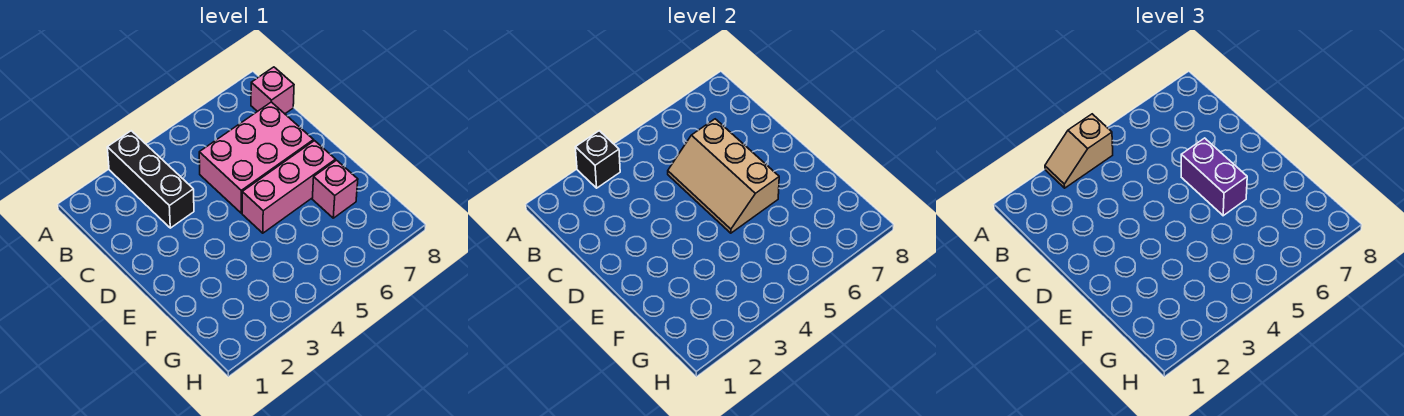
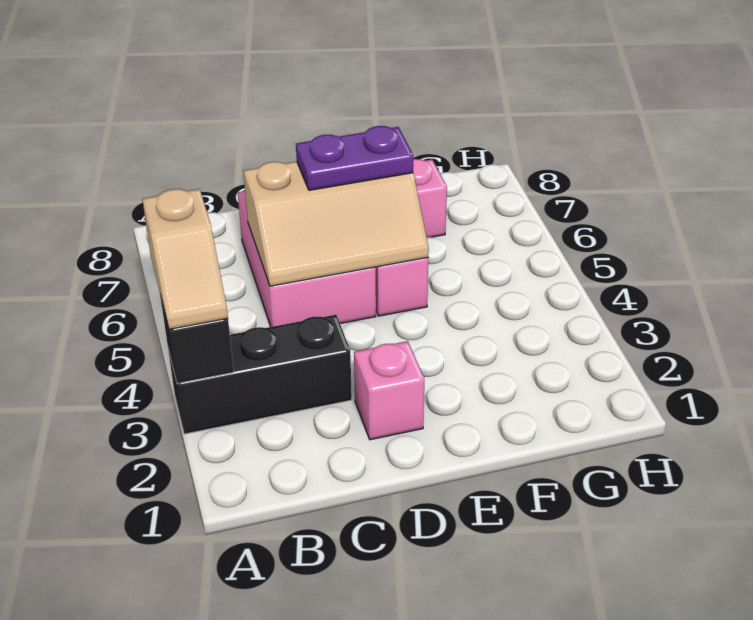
pink brick B8 level 1 -> pink brick D2 level 1
purple brick D6:E6 level 3 -> purple plate D6:E6 level 3

